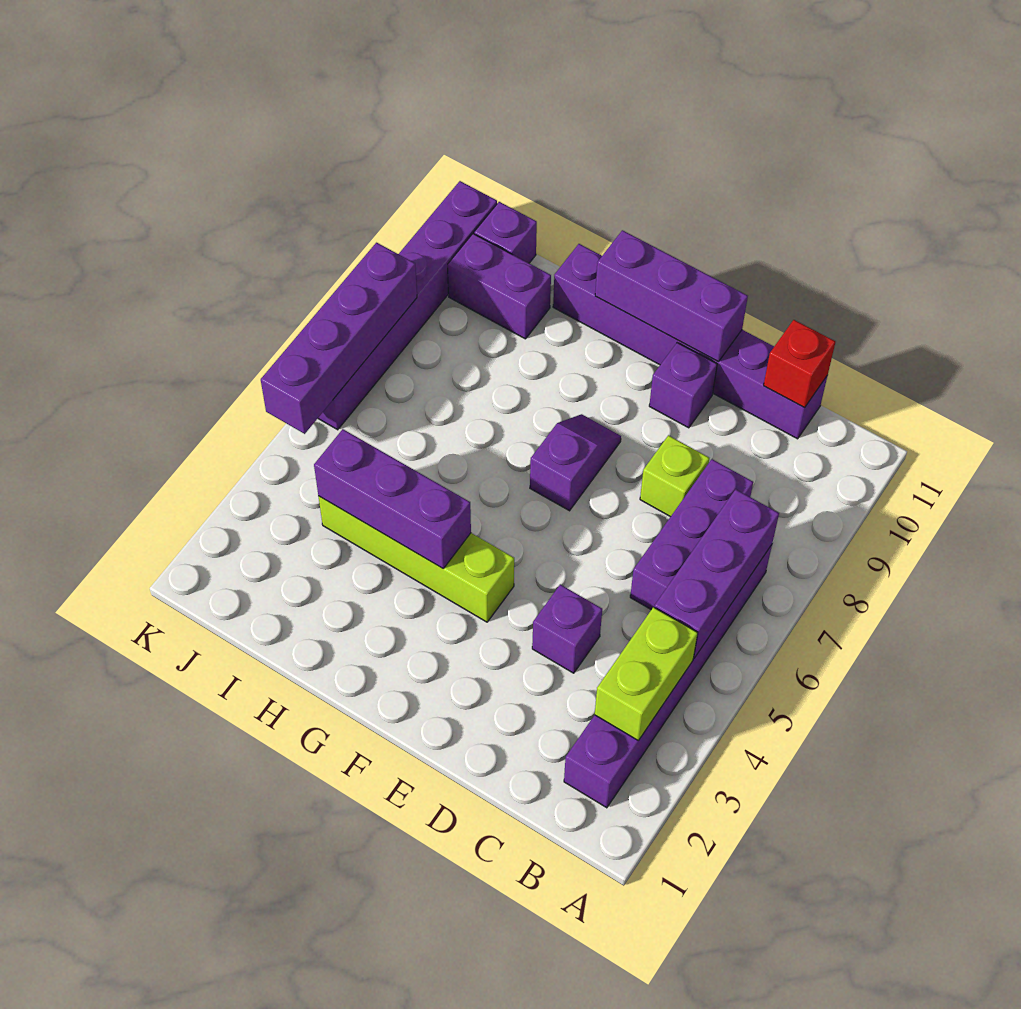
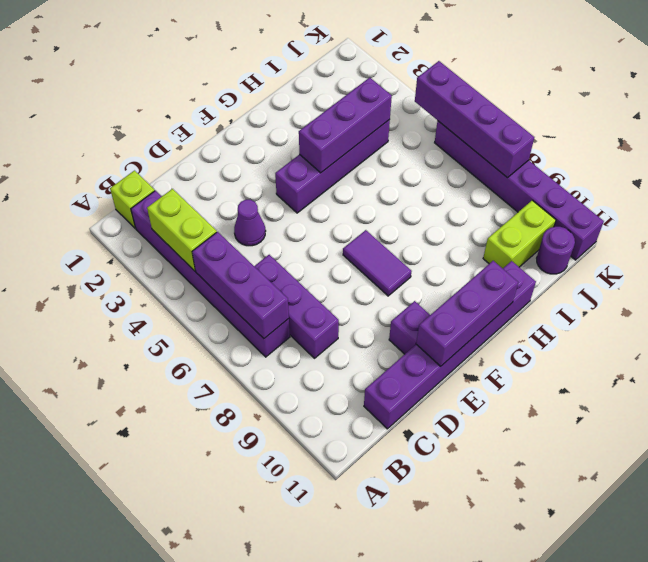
red brick C11 level 2 -> none
purple brick D4 level 1 -> purple cone D4 level 1
lime brick D8 level 1 -> lime brick B1 level 1
lime brick F4:I4 level 1 -> purple brick F4:I4 level 1
purple slope F7:F8 level 1 top 7 -> purple tile F7:F8 level 1
purple brick I10:J10 level 1 -> lime brick I10:J10 level 1
purple brick J11 level 1 -> purple round brick J11 level 1

